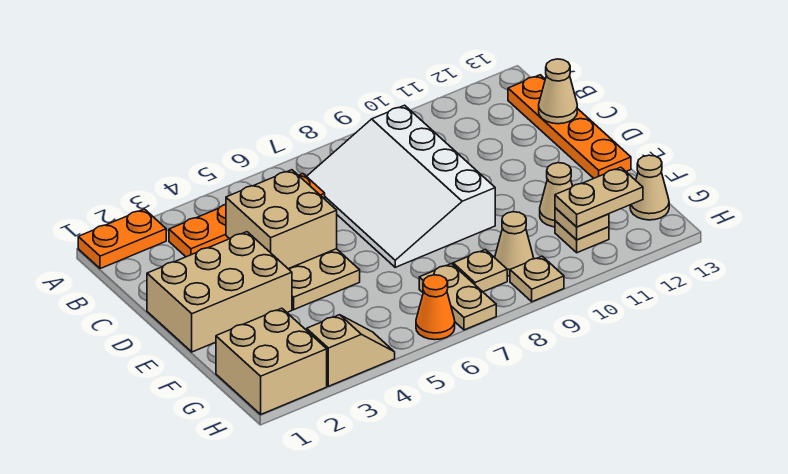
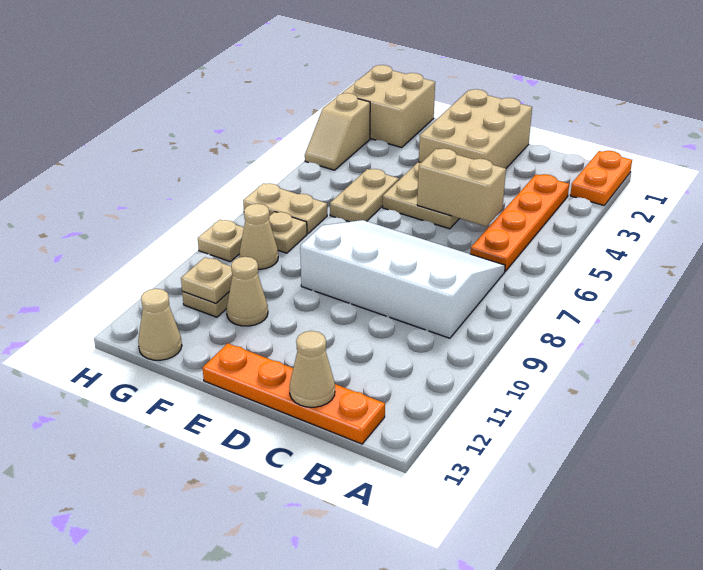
tan brick C4:D5 level 2 -> tan brick C5:D5 level 2
tan plate G11:G12 level 3 -> tan plate F5:F6 level 1
orange cone H6 level 1 -> none

